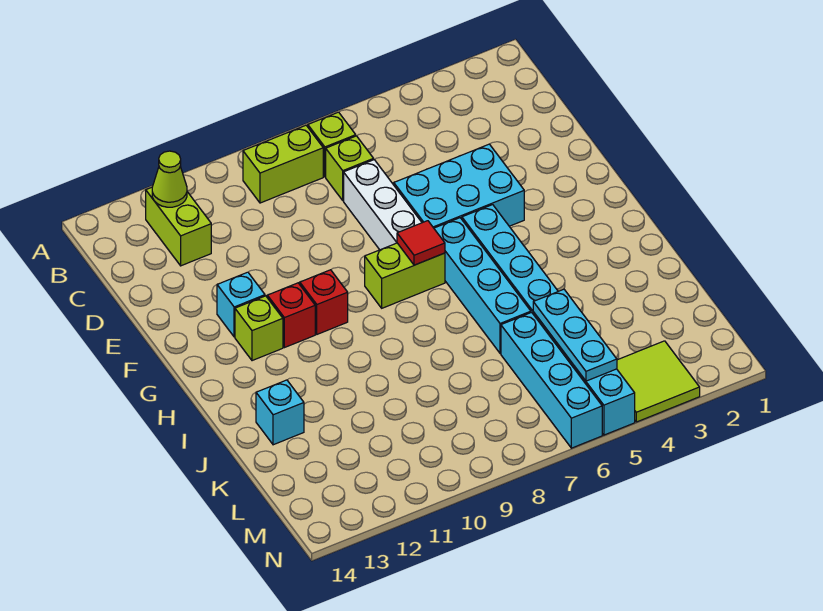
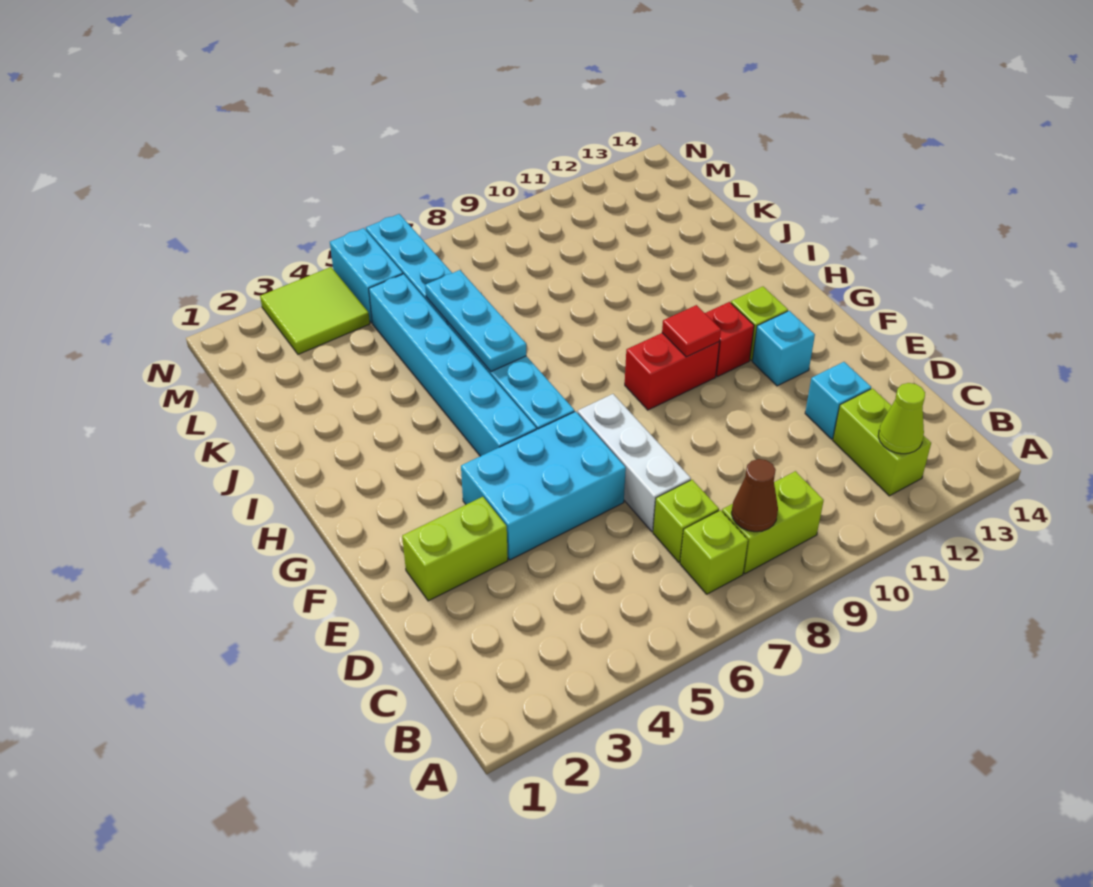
none -> brown cone B8 level 2
lime brick G7:G8 level 1 -> lime brick E2:E3 level 1
red tile G7 level 2 -> red tile G10 level 2
red brick G10 level 1 -> red brick G9:G10 level 1
cyan brick J13 level 1 -> cyan brick D12 level 1
cyan plate K5:M5 level 2 -> cyan plate I6:K6 level 2

